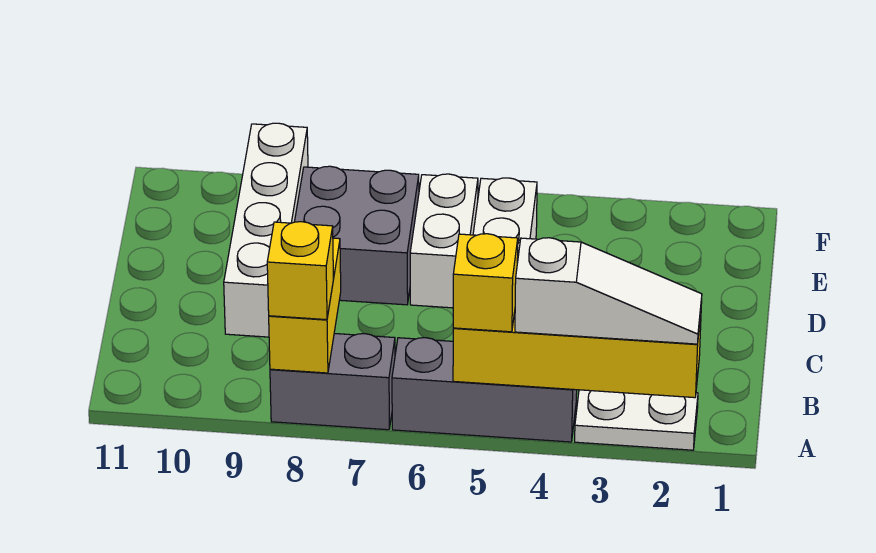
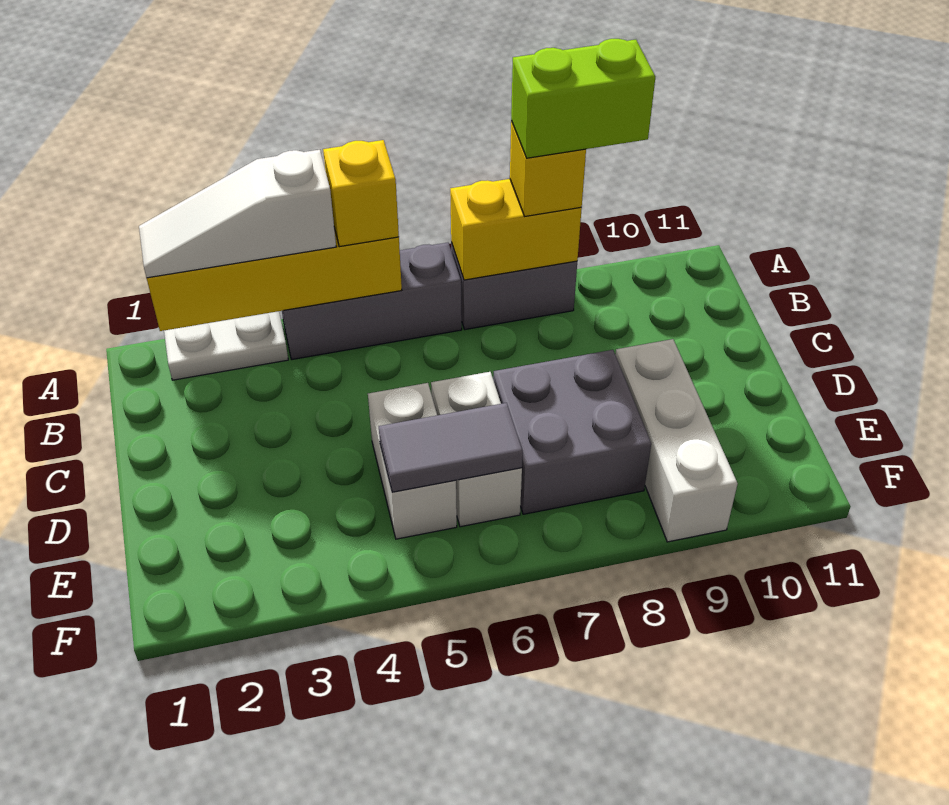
yellow brick A8:B8 level 2 -> yellow brick A7:A8 level 2
none -> lime brick A8:A9 level 4
white brick C9:F9 level 1 -> white brick D9:F9 level 1
none -> grey tile E5:E6 level 2

